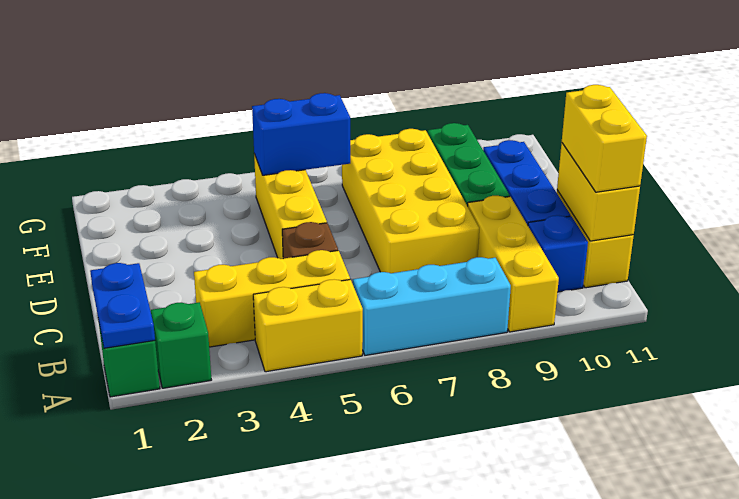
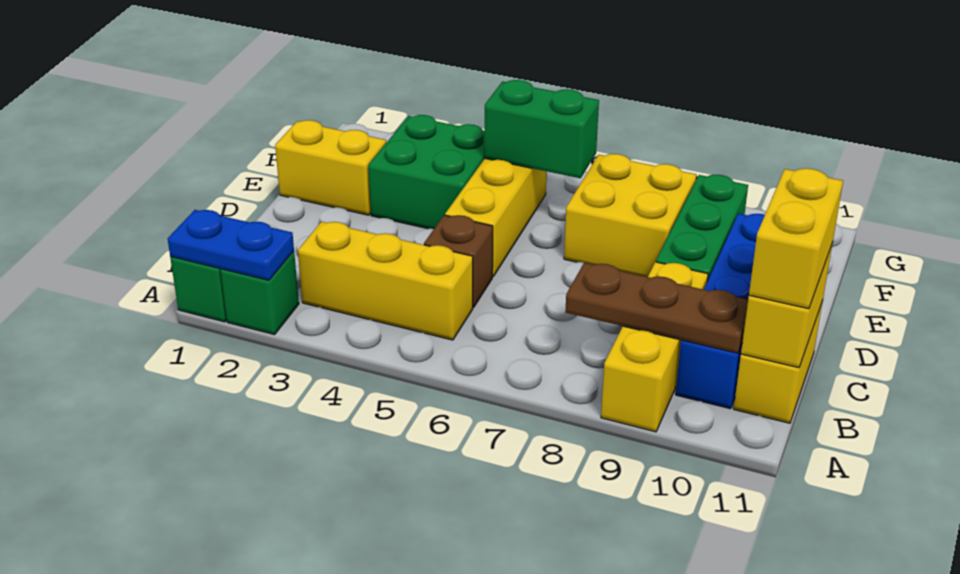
blue plate A1:B1 level 2 -> blue plate A1:A2 level 2
yellow brick A4:A5 level 1 -> yellow brick E1:E2 level 1
cyan brick A6:A8 level 1 -> none
none -> brown plate B8:B10 level 2
yellow brick C7:F8 level 1 -> yellow brick E7:F8 level 1
none -> green brick E3:F4 level 1
blue brick F5:F6 level 2 -> green brick F5:F6 level 2

